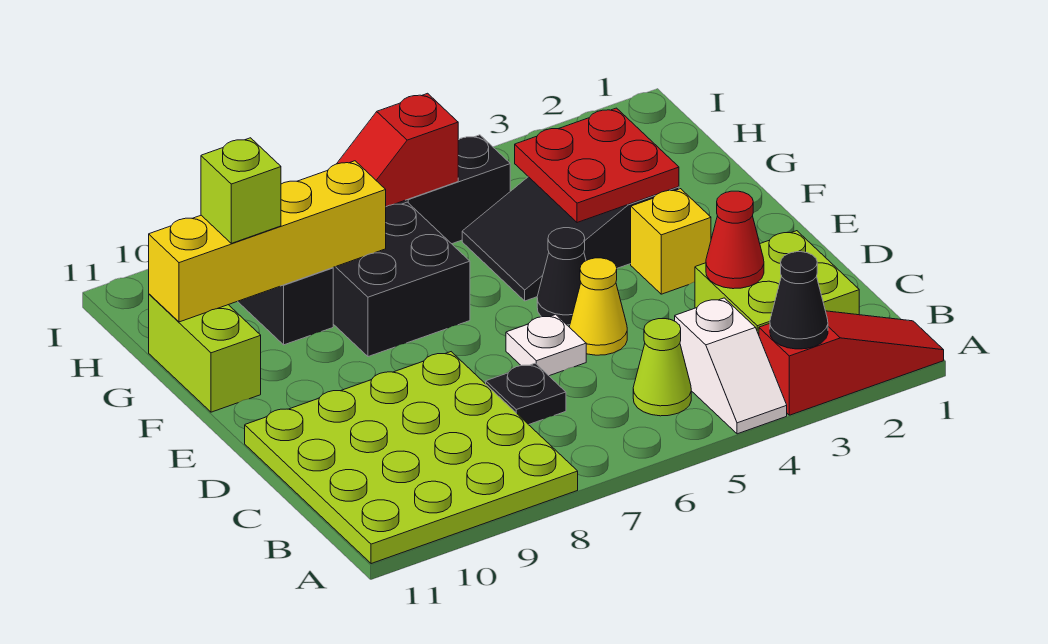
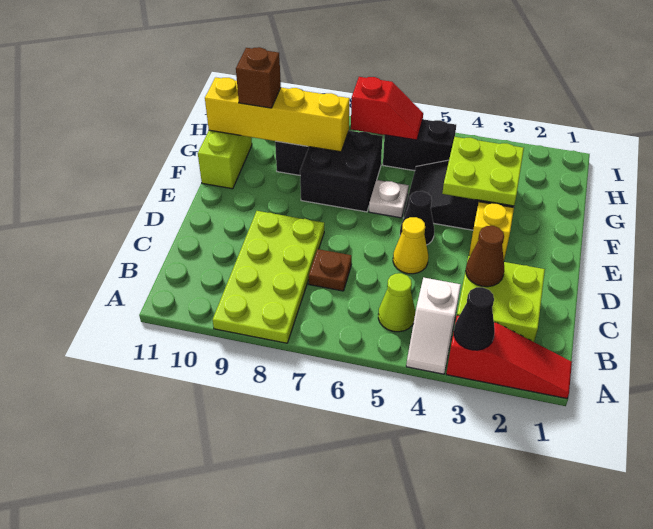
lime plate A8:D11 level 1 -> lime plate A8:D9 level 1
red cone C3 level 2 -> brown cone C3 level 2
black plate C7 level 1 -> brown plate C7 level 1
white plate D6 level 1 -> white plate F6 level 1
red plate F3:G4 level 2 -> lime plate F3:G4 level 2
lime brick G10 level 3 -> brown brick G10 level 3
red slope H6:H7 level 2 top 6 -> red slope H6:H7 level 2 top 7

